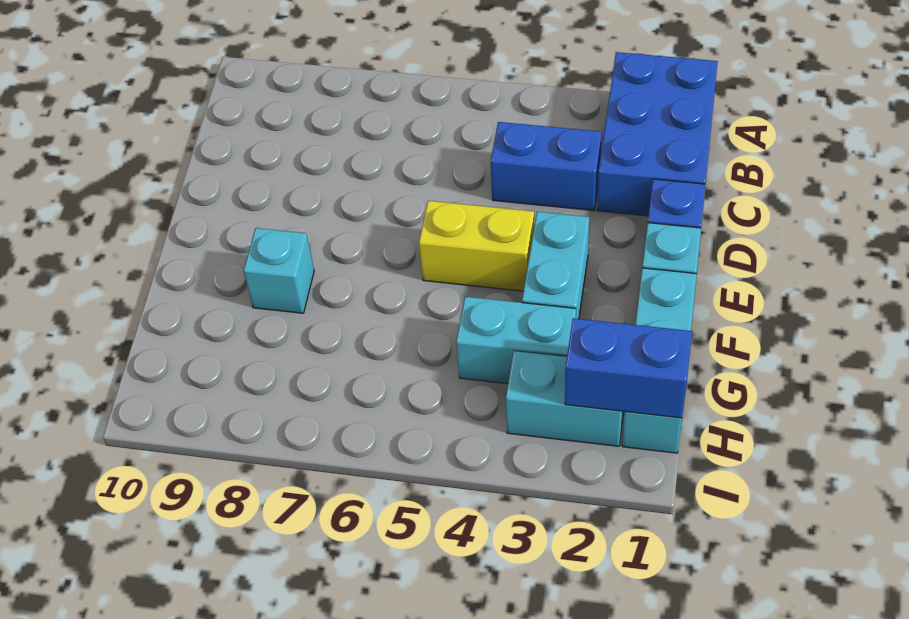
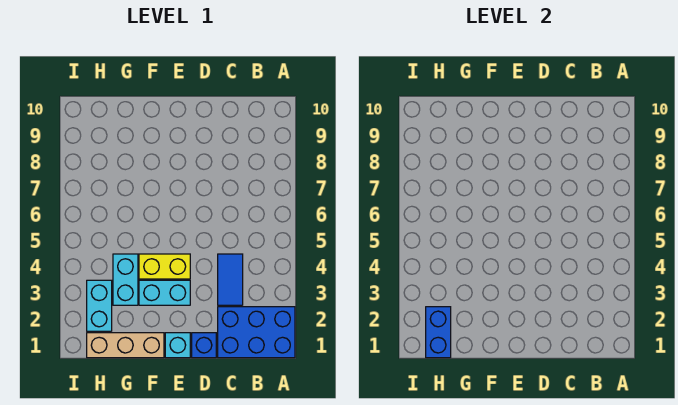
blue brick C3:C4 level 1 -> blue tile C3:C4 level 1
yellow brick E4:E5 level 1 -> yellow brick E4:F4 level 1
cyan brick F1:H1 level 1 -> tan brick F1:H1 level 1
cyan brick F8 level 1 -> none

